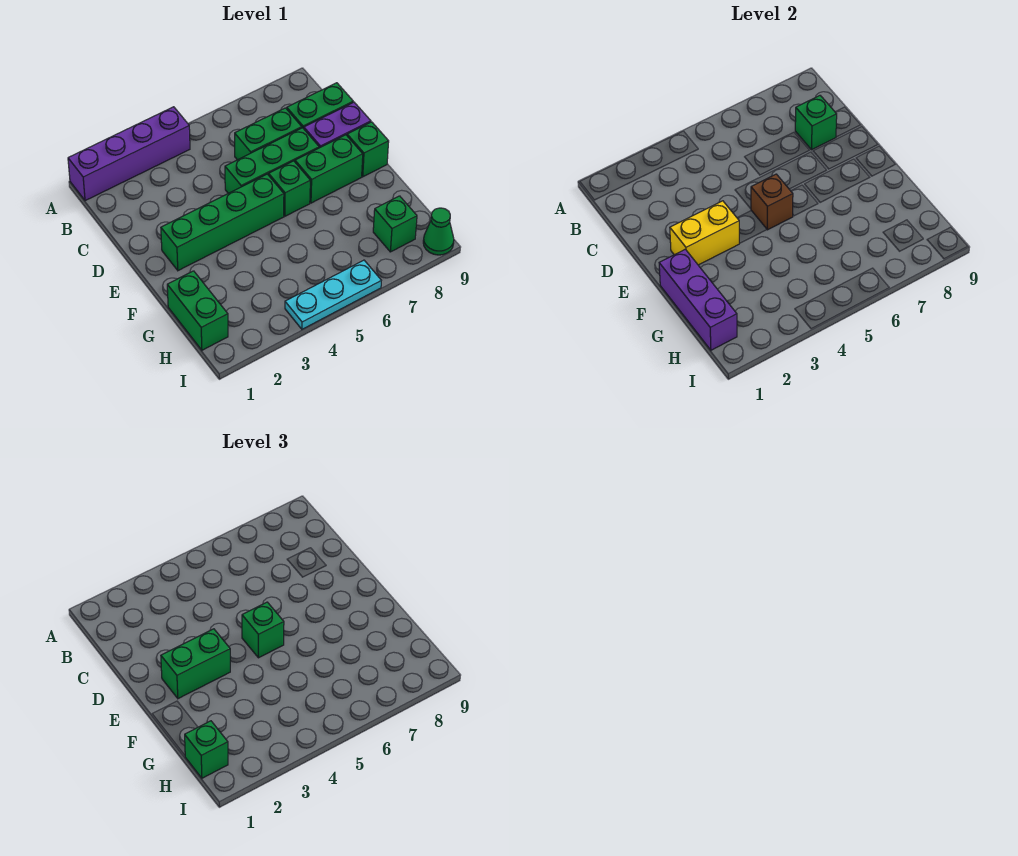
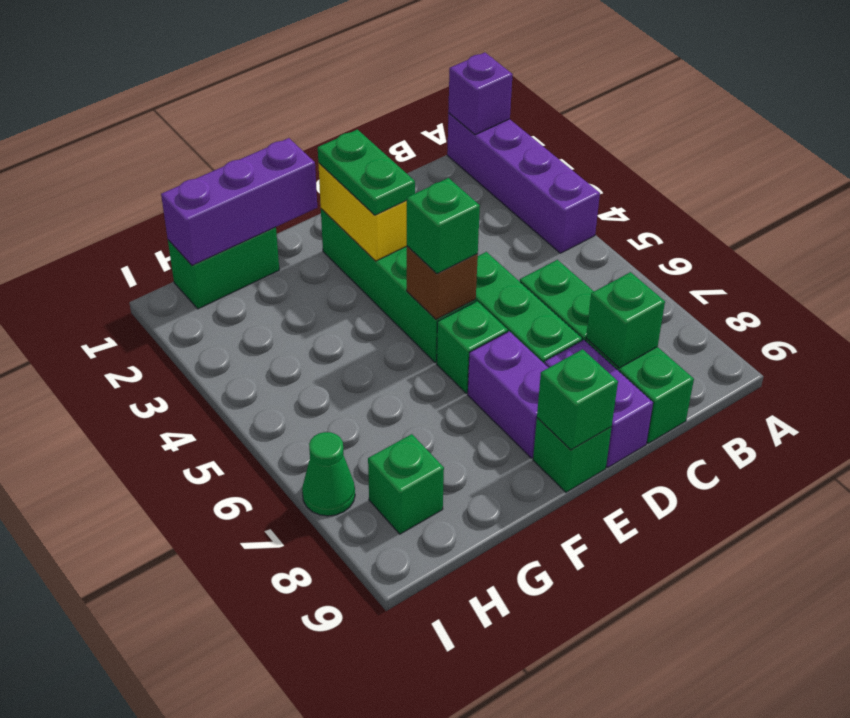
none -> purple brick A1 level 2
green brick E2:E3 level 3 -> green plate E2:E3 level 3
green brick E7:E8 level 1 -> purple brick E7:E8 level 1
green brick H1 level 3 -> green brick E9 level 2
cyan plate I4:I6 level 1 -> none
green cone I9 level 1 -> green cone I7 level 1

